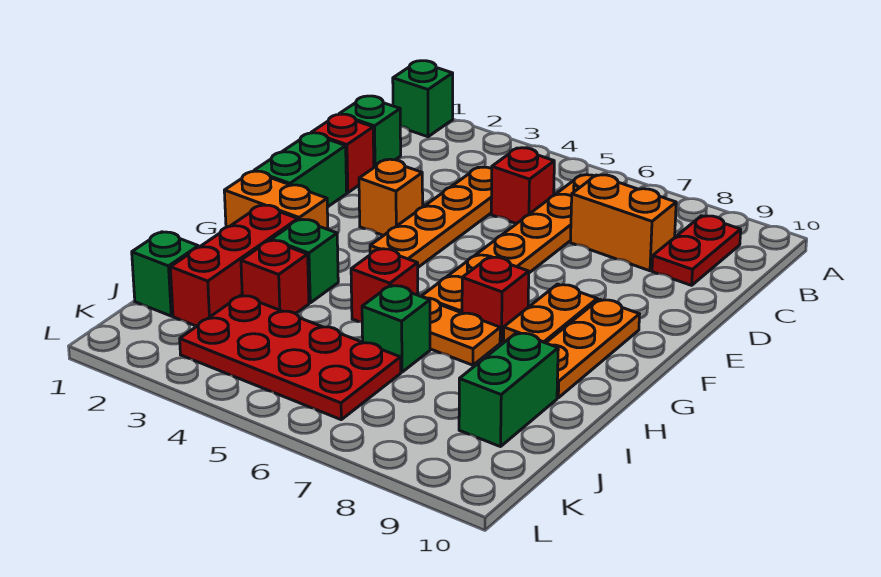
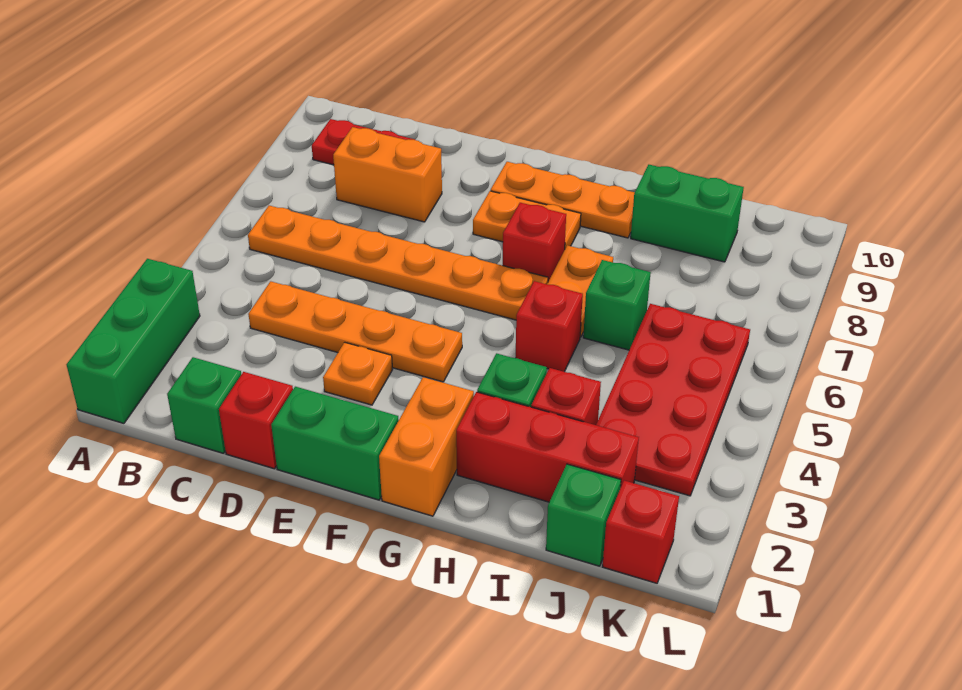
green brick A1 level 1 -> green brick A1:A3 level 1
red brick C5 level 1 -> red brick K1 level 1
orange brick C7:C8 level 1 -> orange brick C8:D8 level 1
orange brick E3 level 1 -> orange plate E3 level 1

